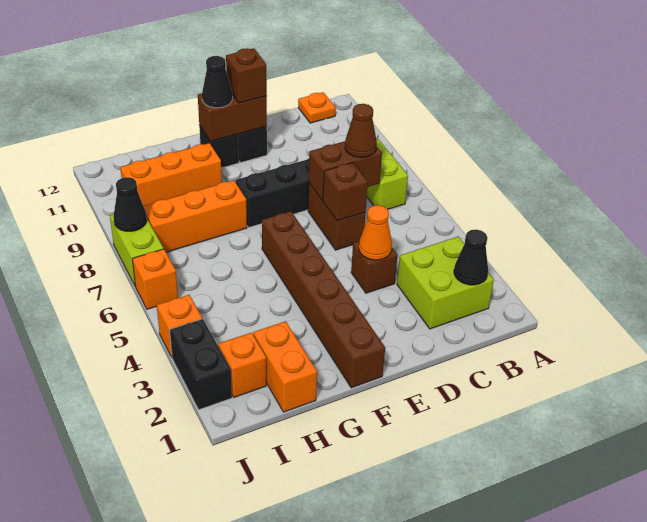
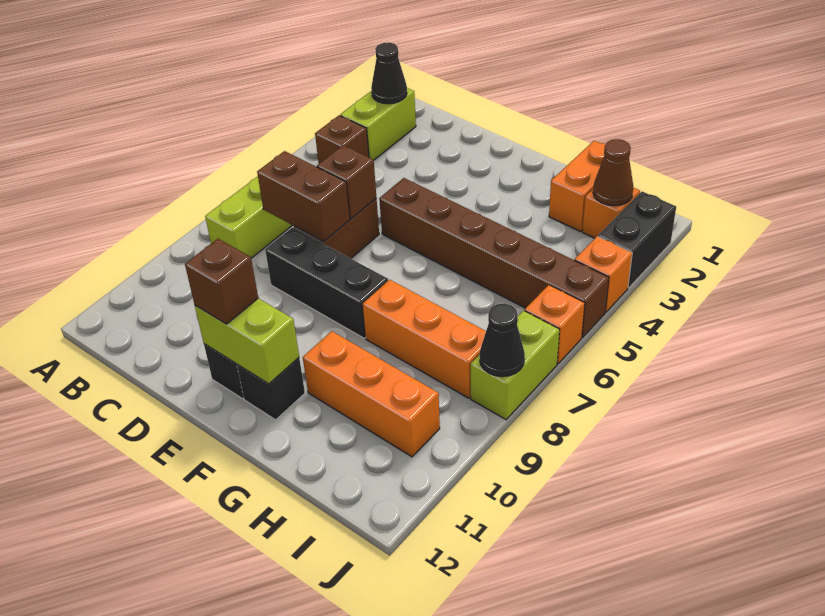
lime brick B2:C3 level 1 -> lime brick B2:B3 level 1
orange plate B12 level 1 -> none
brown cone C7 level 3 -> brown cone I2 level 2
brown brick D4 level 1 -> brown brick B4 level 1
orange cone D4 level 2 -> none
brown brick E11:F11 level 2 -> lime brick E11:F11 level 2
brown brick F1:F6 level 1 -> brown brick E5:J5 level 1
black cone F11 level 3 -> none

